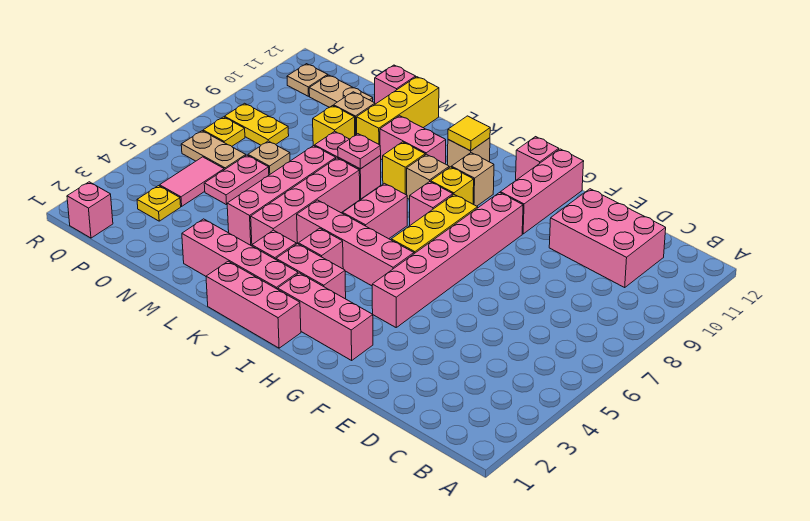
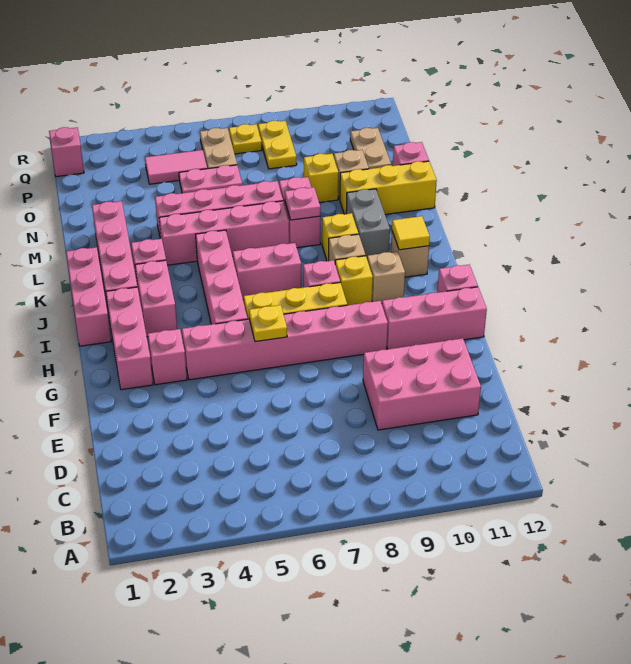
pink brick C10:E11 level 1 -> pink brick D9:E11 level 1
pink brick J4 level 1 -> pink brick G3 level 1
pink brick K10:L10 level 1 -> grey brick K10:L10 level 1
tan plate O7 level 1 -> none
yellow plate P3 level 1 -> yellow plate G6 level 2
tan plate Q11 level 1 -> none

